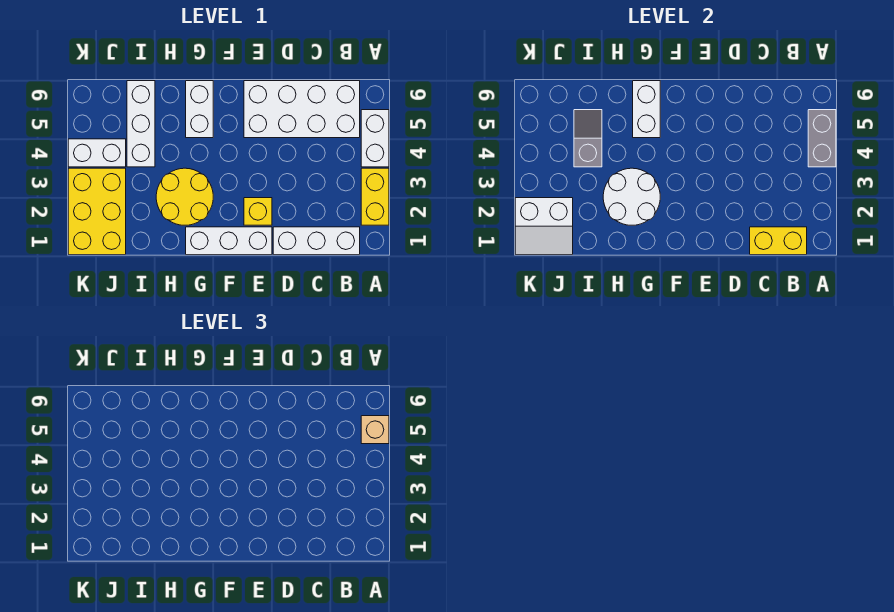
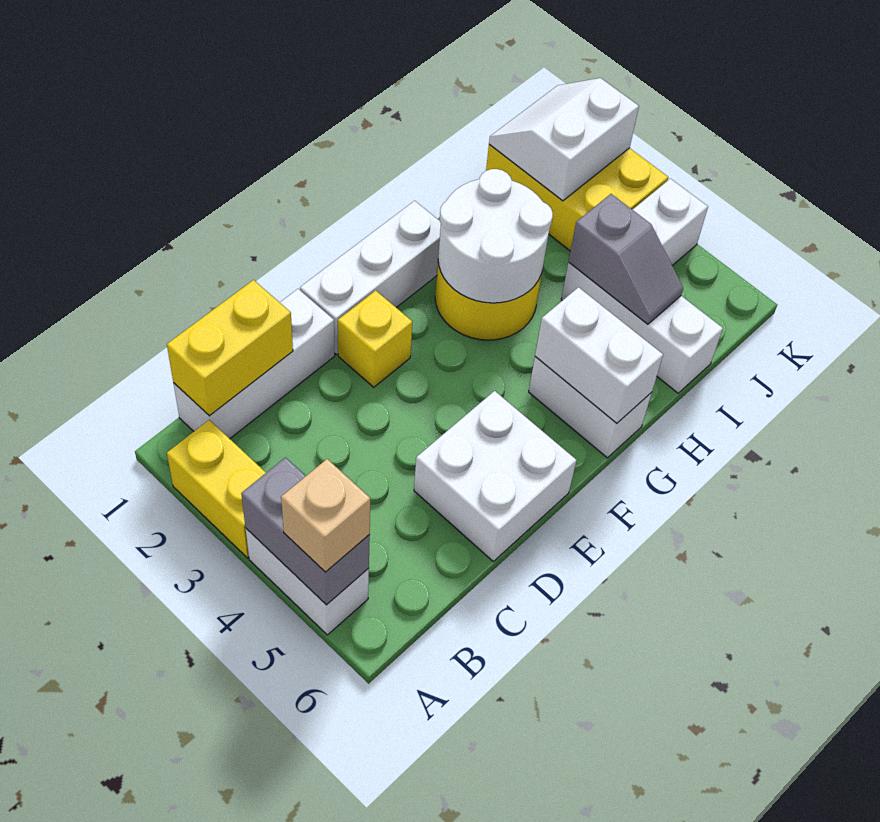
white brick B5:E6 level 1 -> white brick D5:E6 level 1

